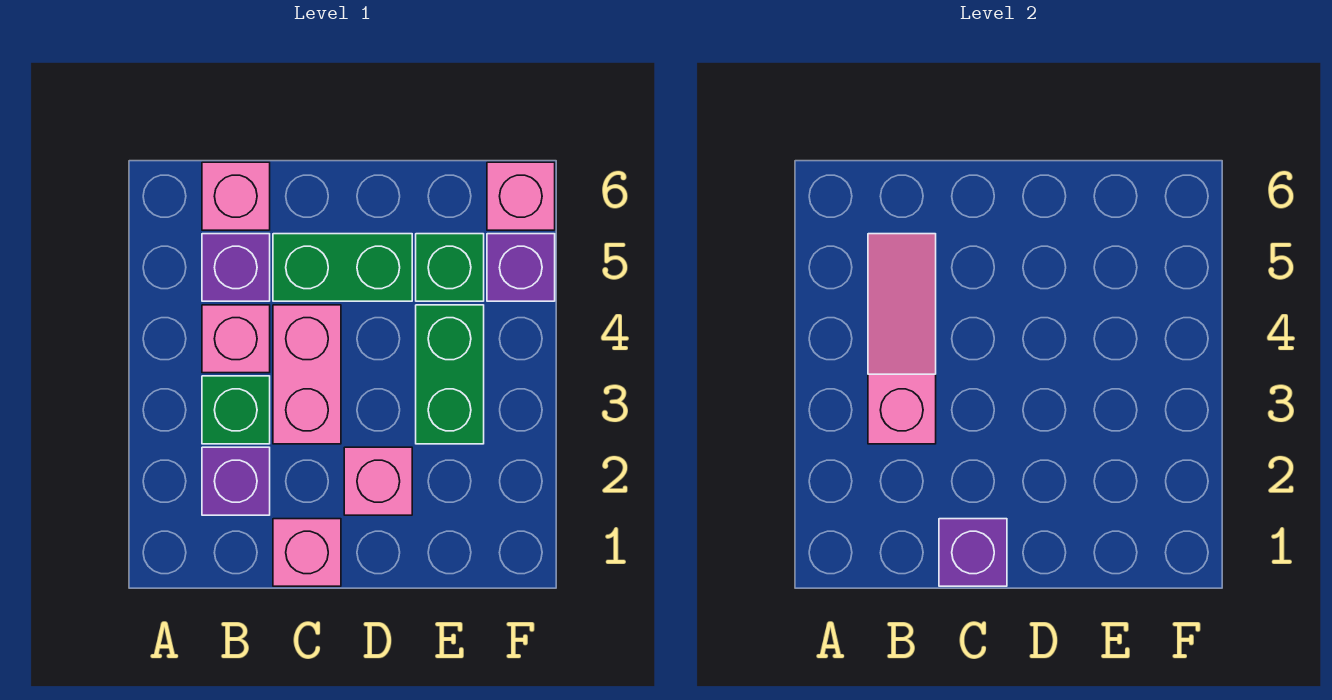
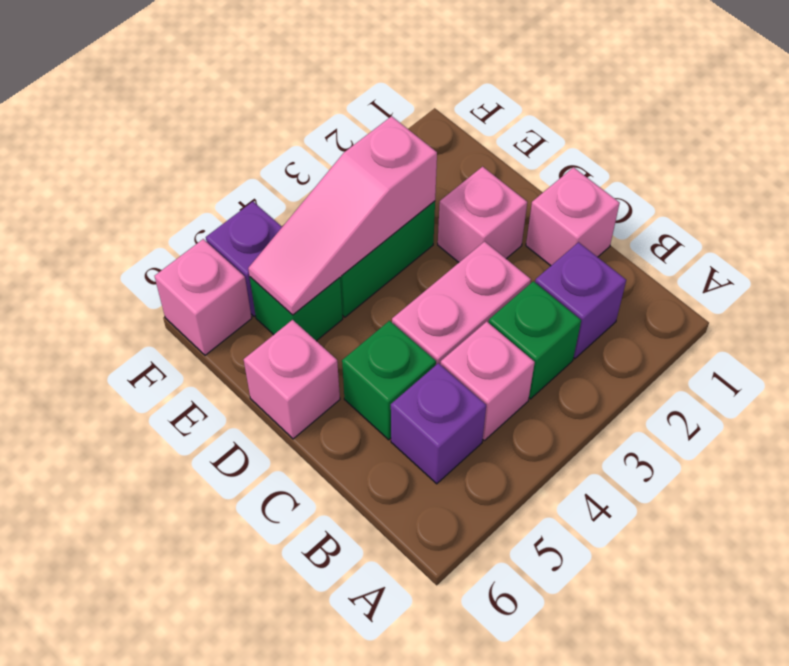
pink slope B3:B5 level 2 top 3 -> pink slope E3:E5 level 2 top 3
pink brick B6 level 1 -> pink brick D6 level 1
purple brick C1 level 2 -> none
green brick C5:D5 level 1 -> green brick C5 level 1

